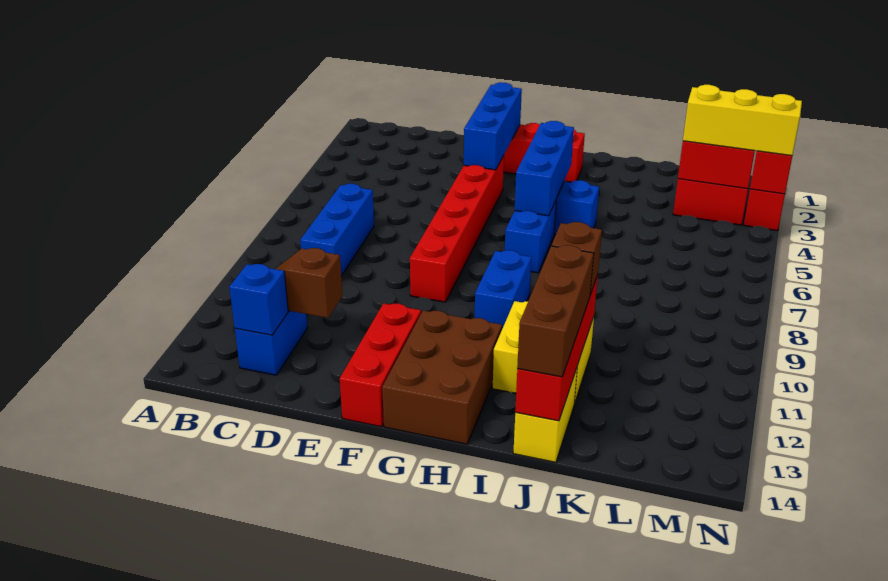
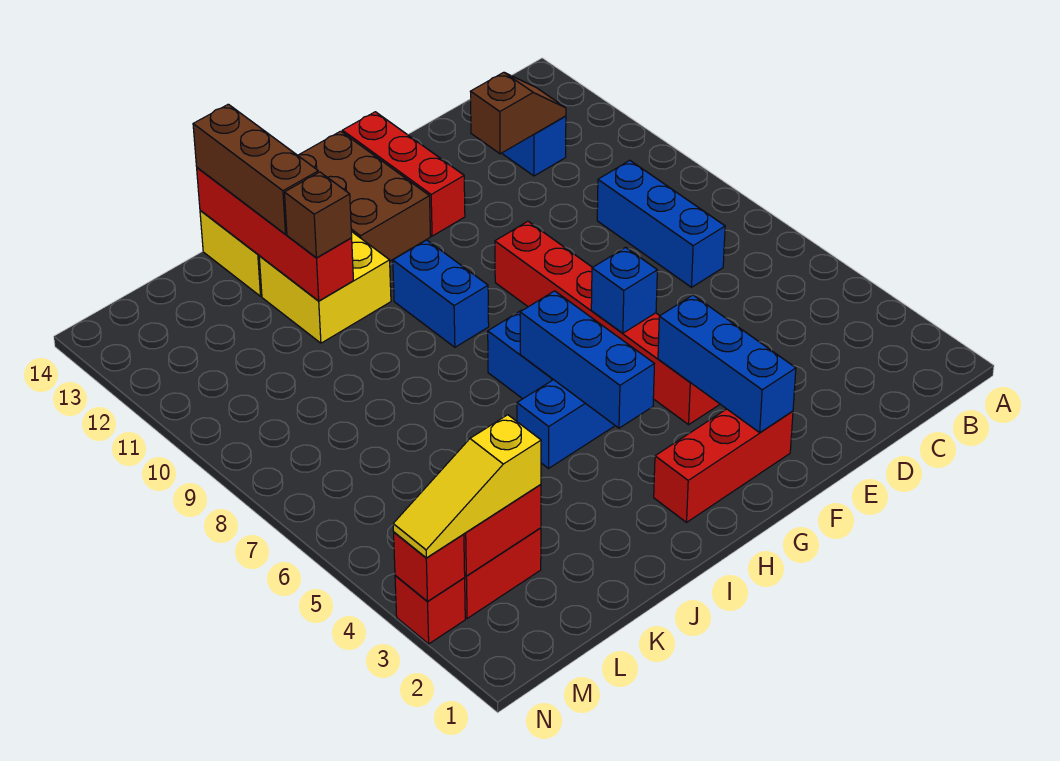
blue brick C13 level 2 -> blue brick F6 level 2
yellow brick L3:N3 level 3 -> yellow slope L3:N3 level 3 top L

